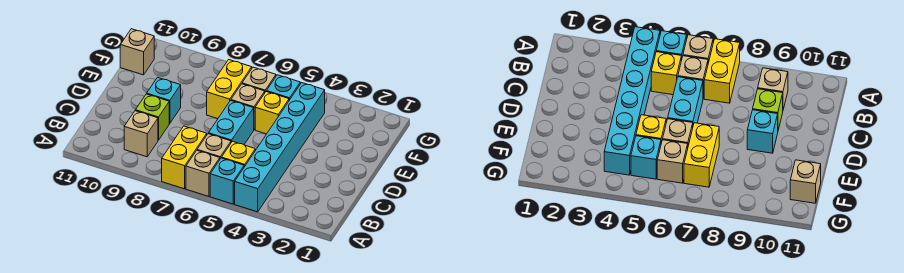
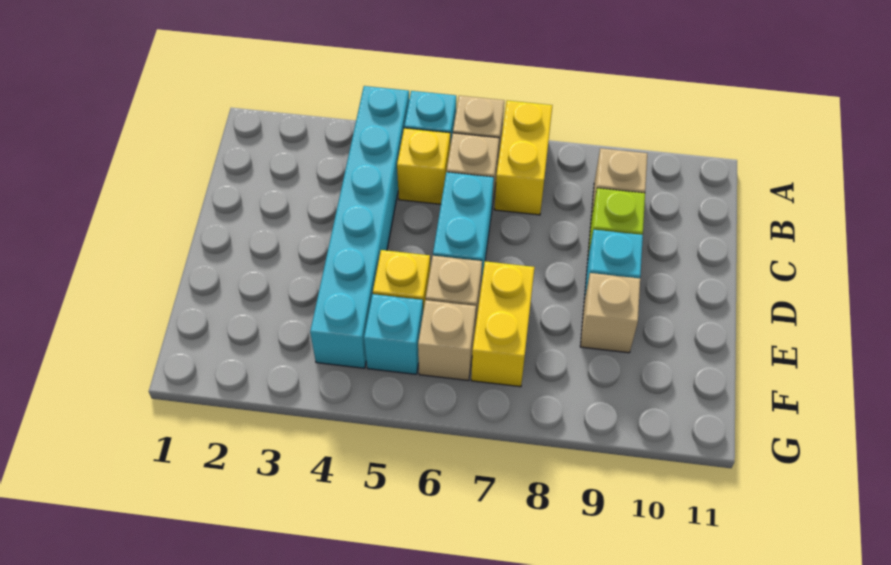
tan brick F11 level 1 -> tan brick E9 level 1

